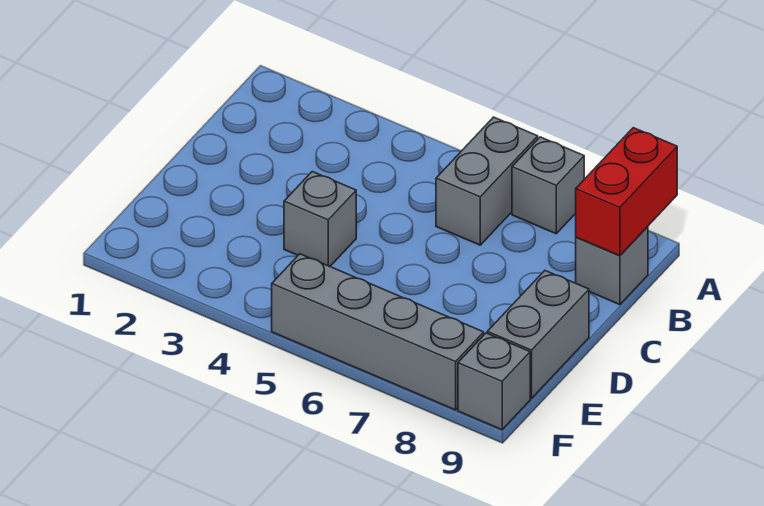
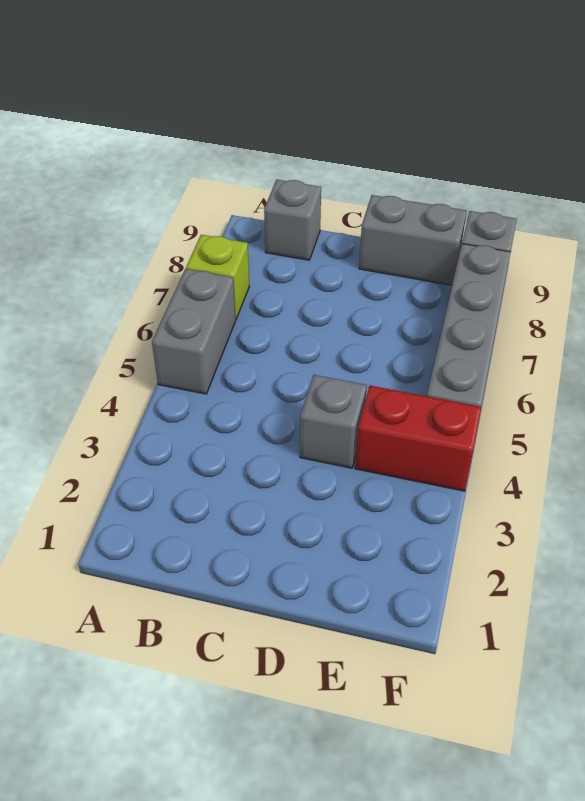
grey brick A6:B6 level 1 -> grey brick A5:A6 level 1
grey brick A7 level 1 -> lime brick A7 level 1
red brick A9:B9 level 2 -> red brick E4:F4 level 1

